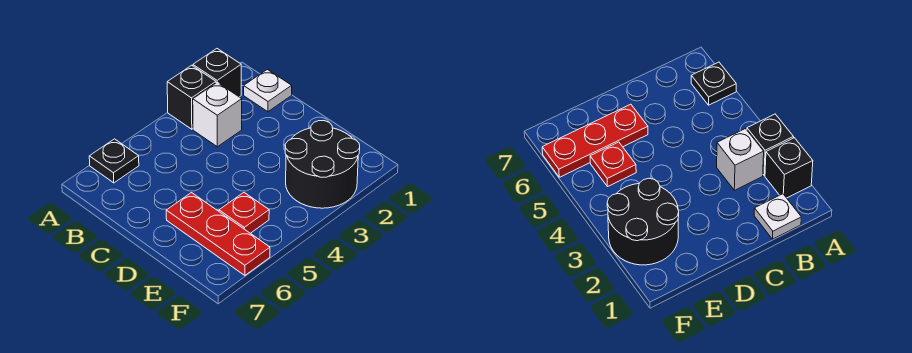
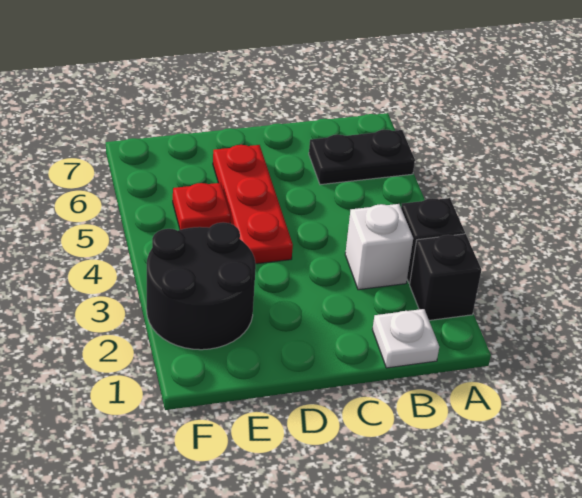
black plate A6 level 1 -> black plate A6:B6 level 1
red plate D6:F6 level 1 -> red plate D4:D6 level 1

